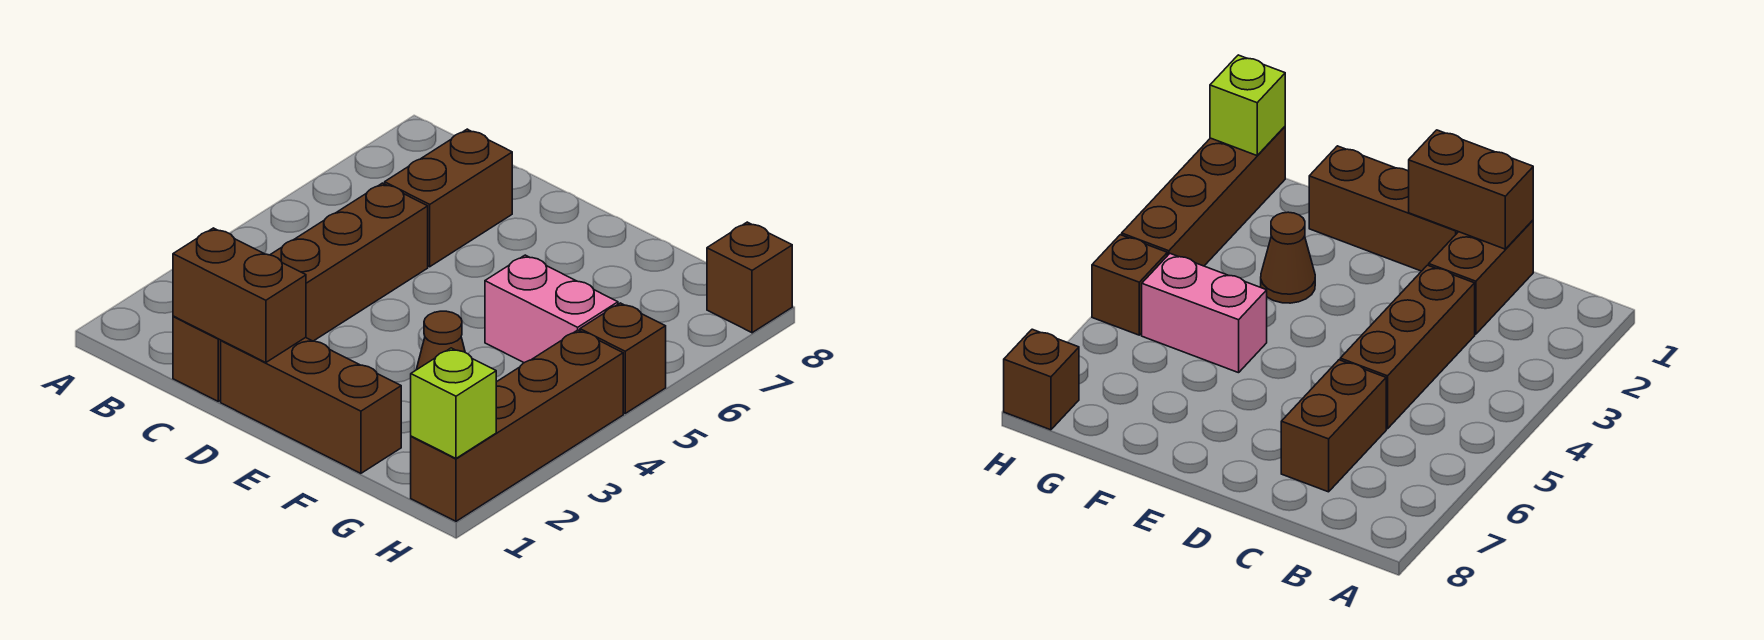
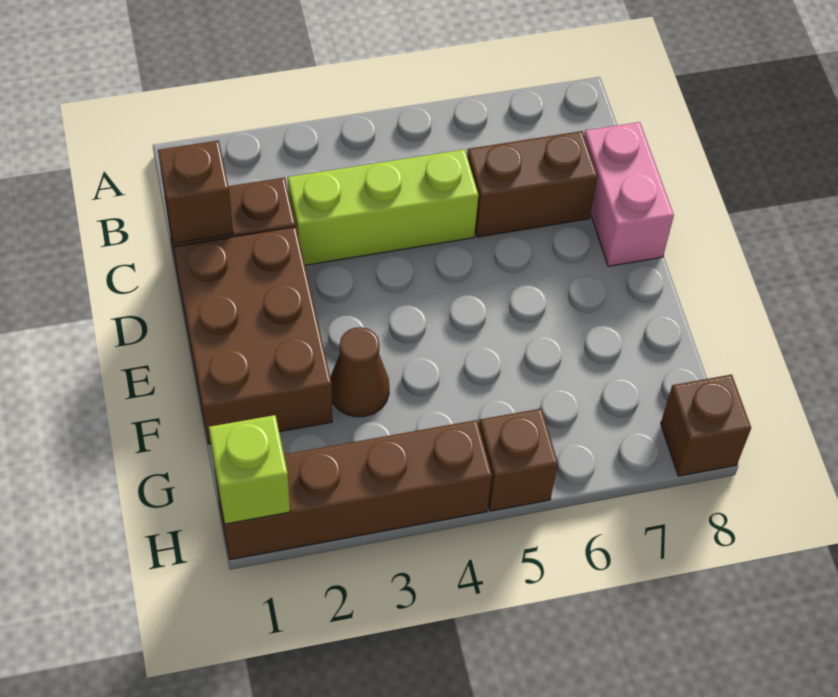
brown brick C1:D1 level 2 -> brown brick C1 level 2
brown brick C3:C5 level 1 -> lime brick C3:C5 level 1
brown brick D1:F1 level 1 -> brown brick D1:F2 level 1
pink brick F5:G5 level 1 -> pink brick C8:D8 level 1

